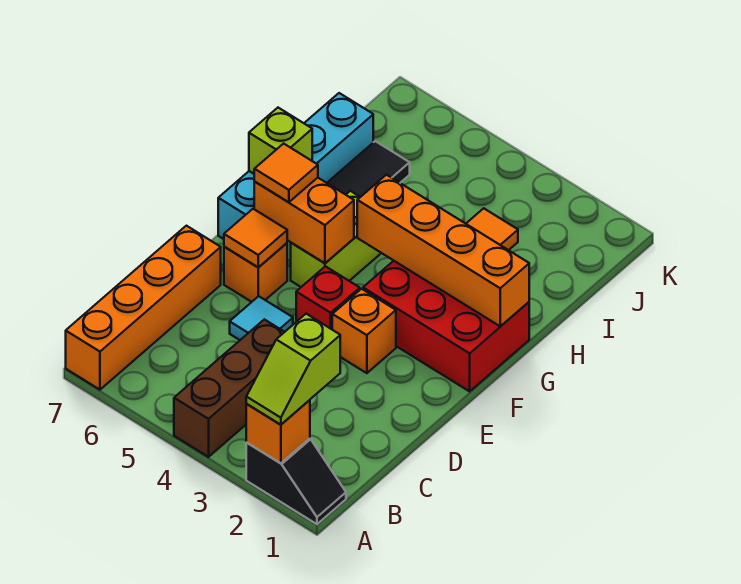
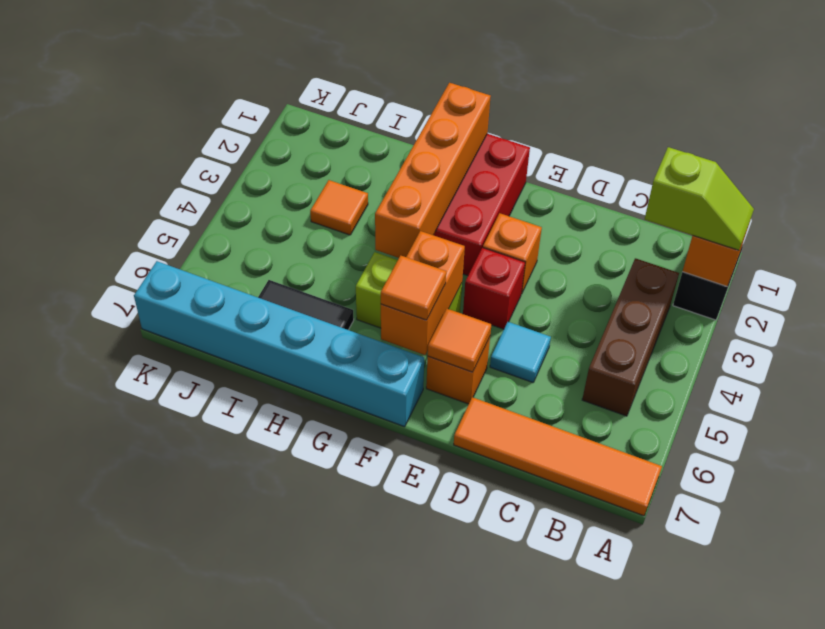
brown brick A4:C4 level 1 -> brown brick B3:B5 level 1
orange brick A7:D7 level 1 -> orange tile A7:D7 level 1
cyan brick F7:I7 level 1 -> cyan brick F7:K7 level 1
lime brick G7 level 2 -> none

